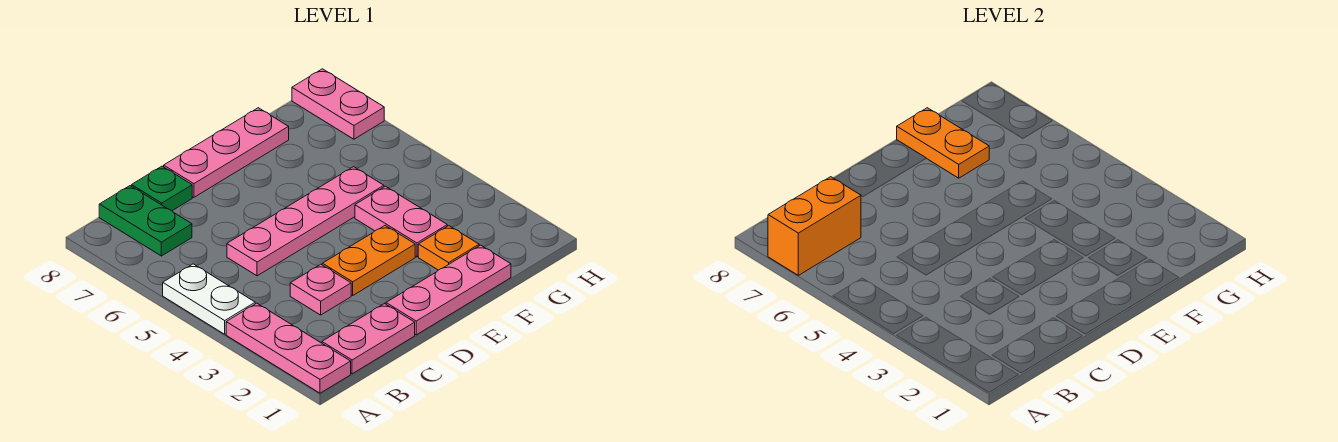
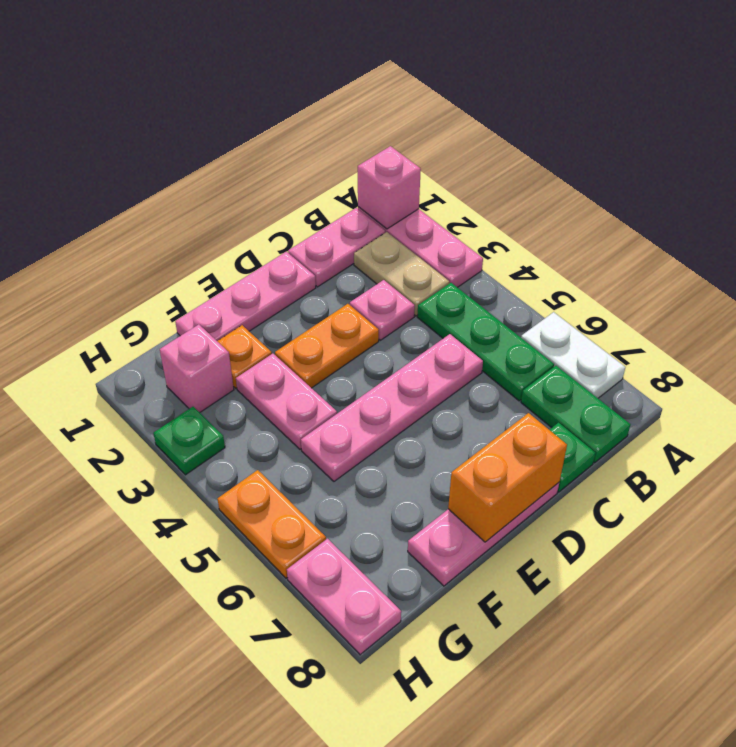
none -> pink brick A1 level 2
white plate A4:A5 level 1 -> white plate A6:A7 level 1
orange brick A7:B7 level 2 -> orange brick D8:E8 level 2
none -> tan plate B2:B3 level 1
none -> green plate B4:B6 level 1
orange plate F7:F8 level 2 -> orange plate H5:H6 level 1
none -> pink brick G2 level 1
none -> green plate H3 level 1

